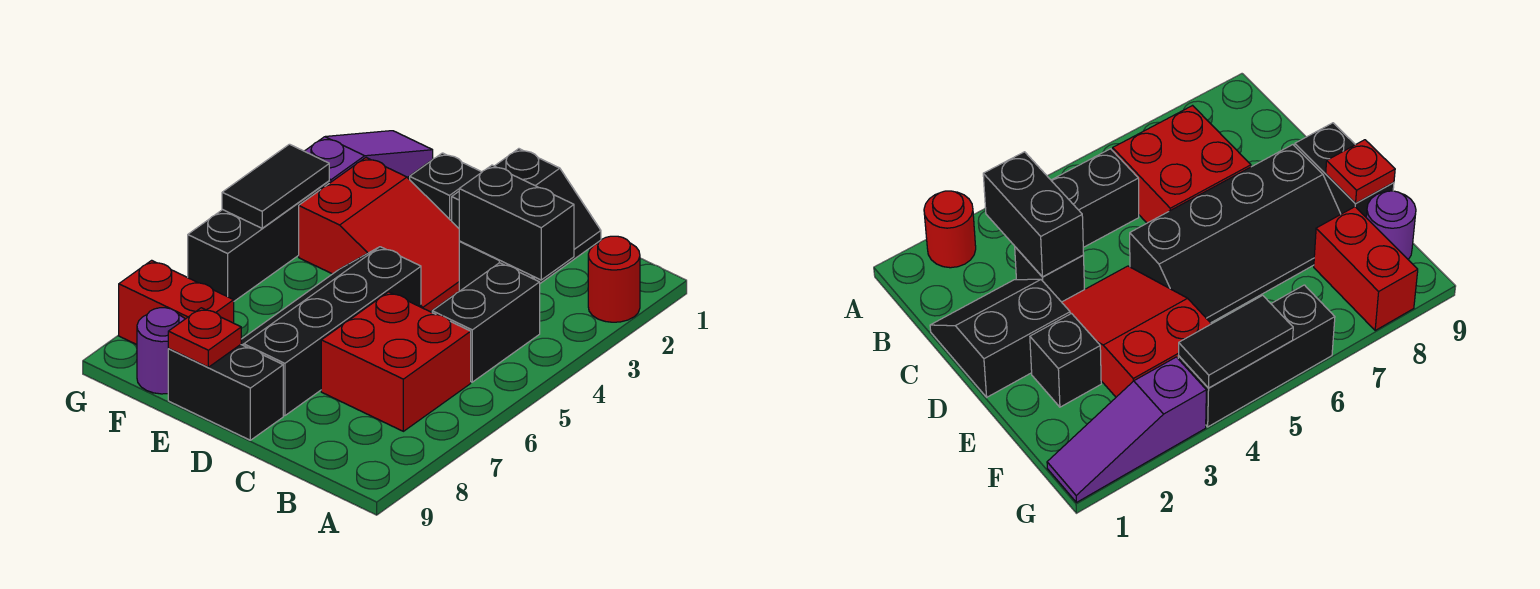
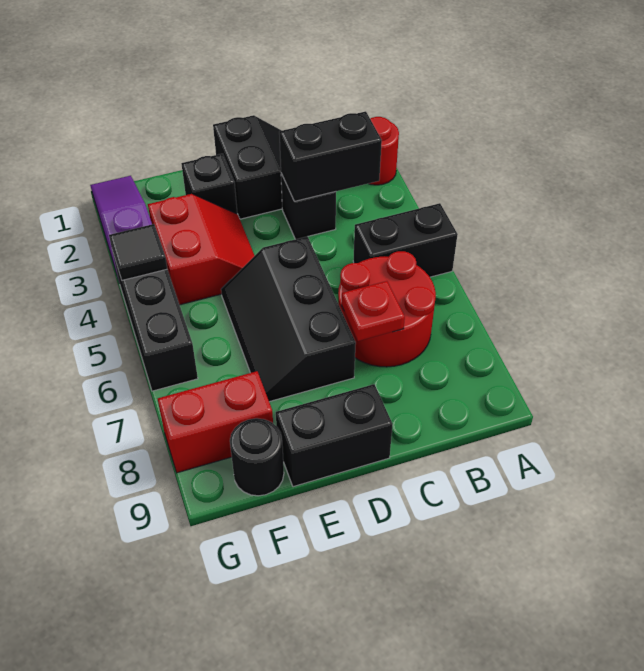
black brick B4:B5 level 1 -> black brick A5:B5 level 1
red brick B6:C7 level 1 -> red round brick B6:C7 level 1
red slope D3:F4 level 1 top F -> red slope E3:F4 level 1 top F
black slope D5:E8 level 1 top D -> black slope D5:E7 level 1 top D
red plate E9 level 2 -> red plate C7 level 2
purple round brick F9 level 1 -> black round brick F9 level 1
black tile G4:G5 level 2 -> black tile G4 level 2

